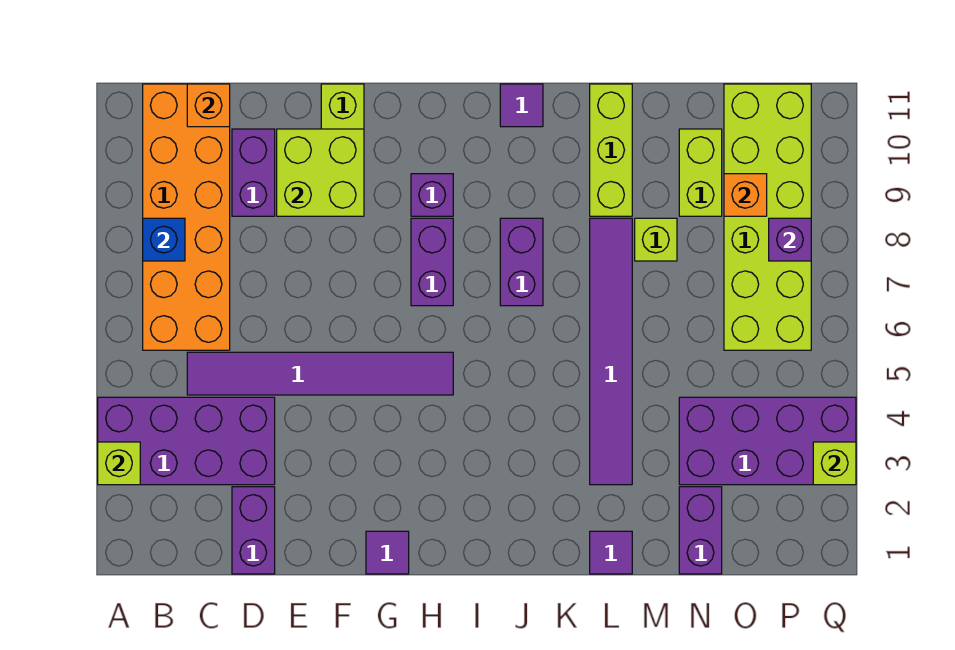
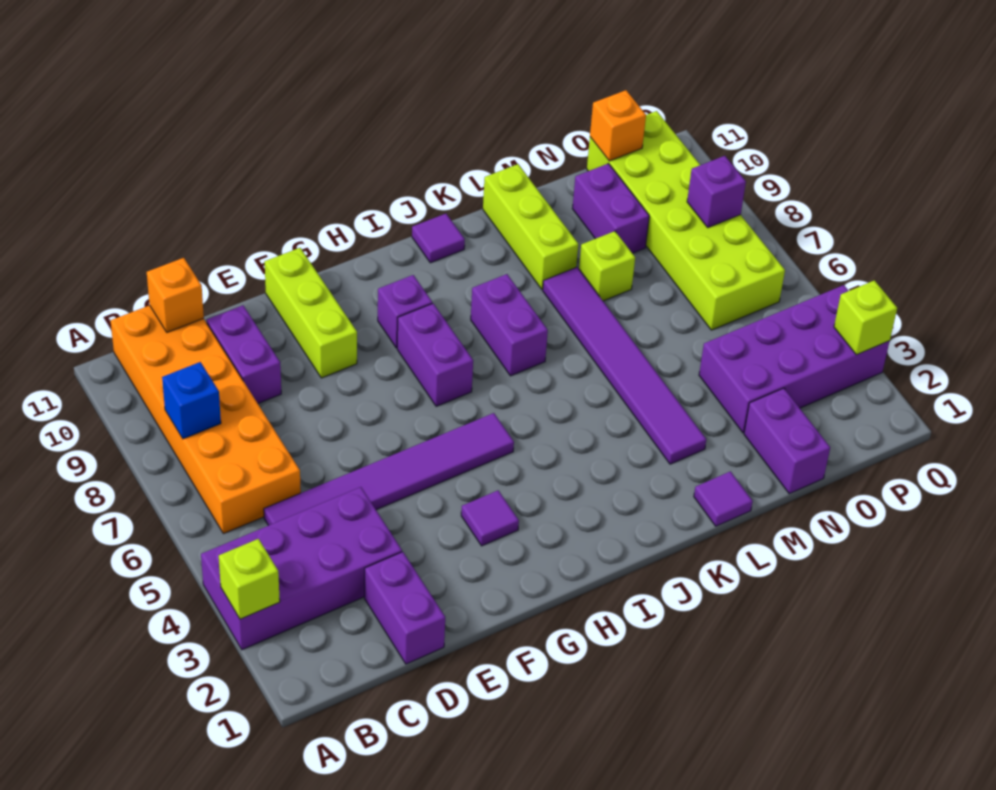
lime brick E9:F10 level 2 -> none
purple tile G1 level 1 -> purple tile G3 level 1
lime brick N9:N10 level 1 -> purple brick N9:N10 level 1
orange brick O9 level 2 -> orange brick O11 level 2

